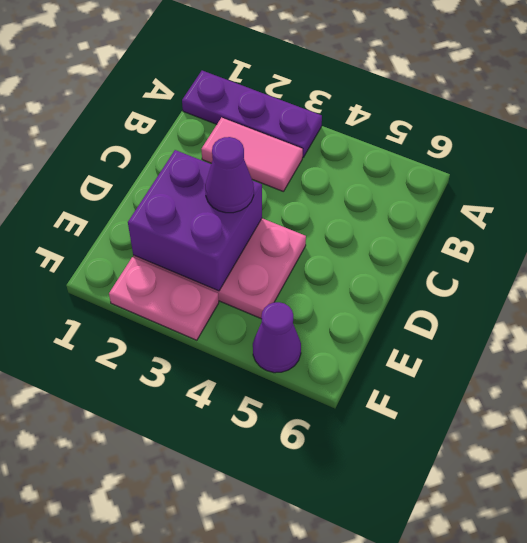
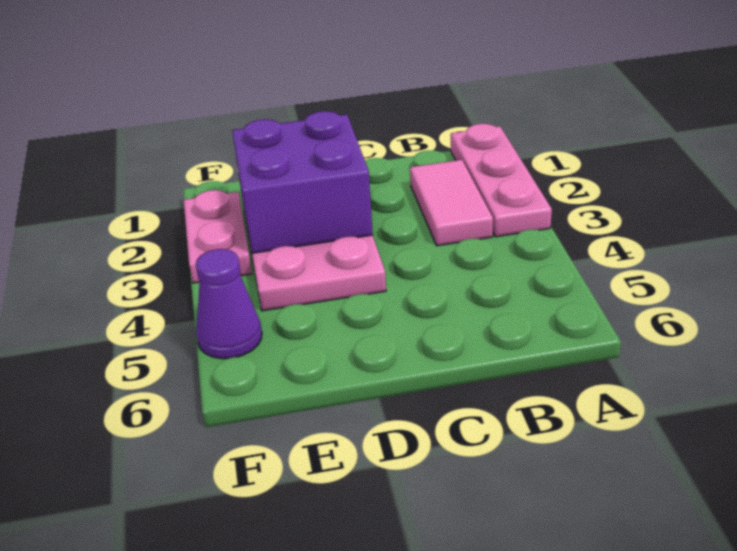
purple plate A1:A3 level 1 -> pink plate A1:A3 level 1
purple cone D3 level 3 -> none

